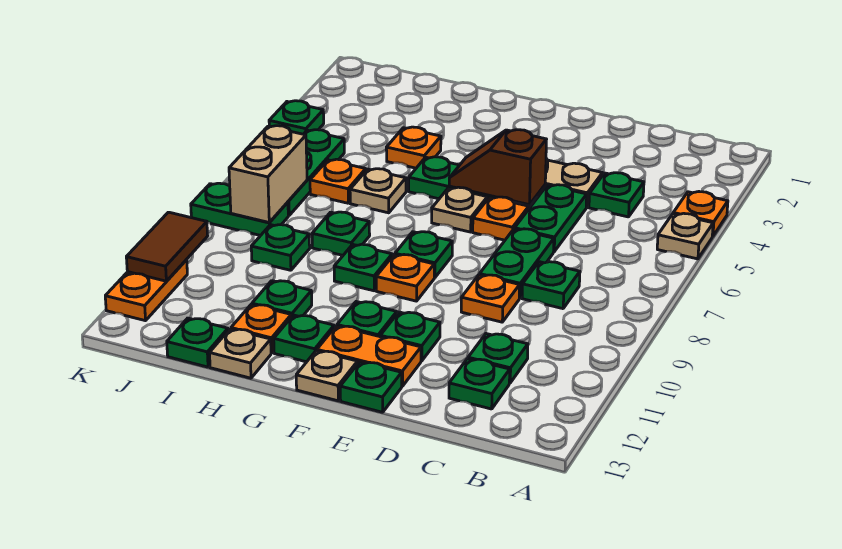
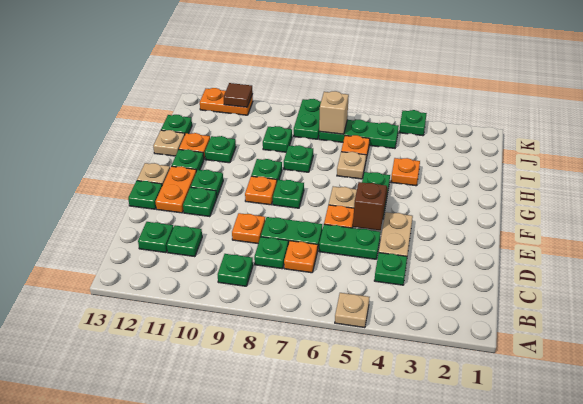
orange plate A4 level 1 -> orange plate C7 level 1
none -> green plate B9 level 1
tan brick J7:J8 level 2 -> tan brick J7 level 2
brown tile K10:K11 level 2 -> brown tile K11 level 2

